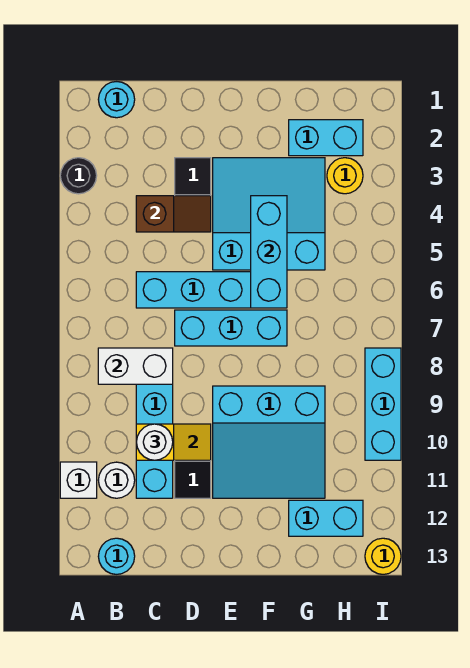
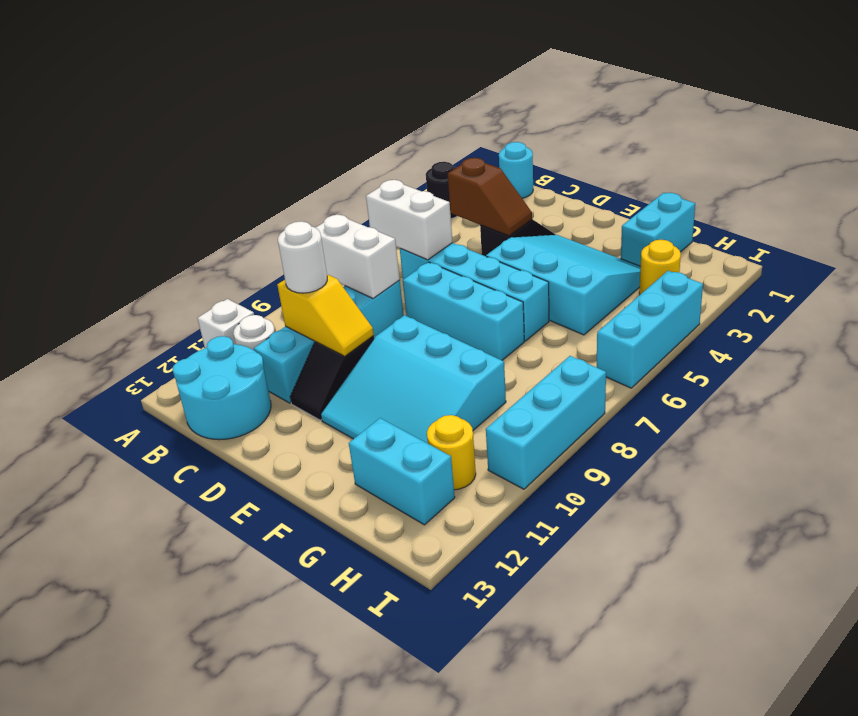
none -> white brick B6:C6 level 2
cyan round brick B13 level 1 -> cyan round brick B12:C13 level 1
cyan brick F4:F6 level 2 -> cyan brick I4:I6 level 1
cyan brick G2:H2 level 1 -> cyan brick G1:G2 level 1
yellow round brick I13 level 1 -> yellow round brick H11 level 1

